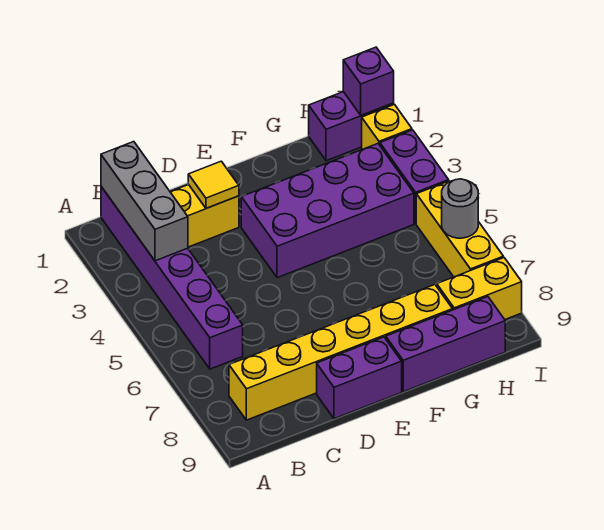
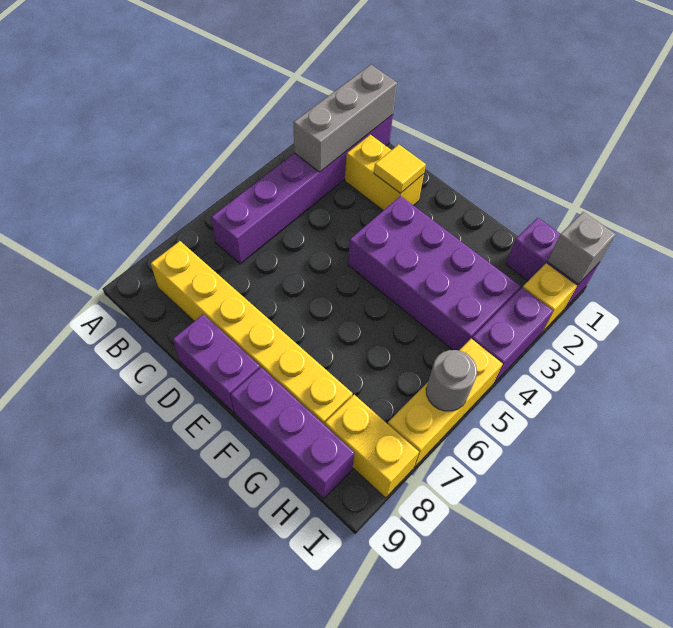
purple brick I1 level 2 -> grey brick I1 level 2

